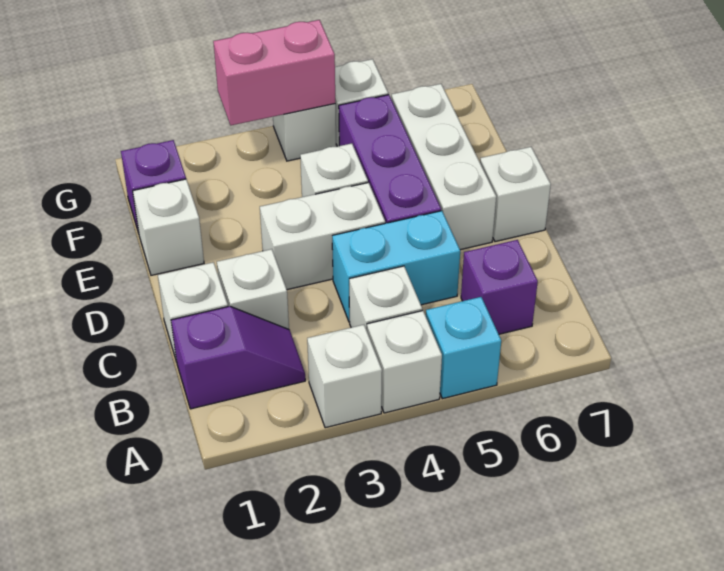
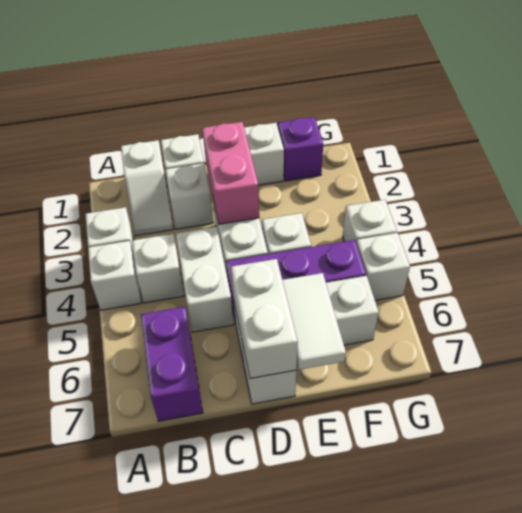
cyan brick A5 level 1 -> none
purple slope B1:B2 level 1 top 1 -> white slope B1:B2 level 1 top 1
purple brick B6 level 1 -> purple brick B6:B7 level 1
cyan brick C4:C5 level 1 -> white brick C4:C5 level 1
none -> white brick D6:D7 level 2
none -> white tile E6:E7 level 2
pink brick G3:G4 level 2 -> pink brick D2:D3 level 2

